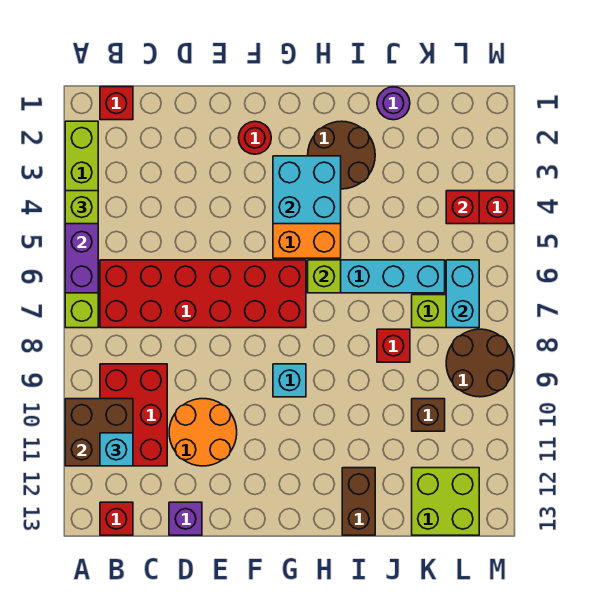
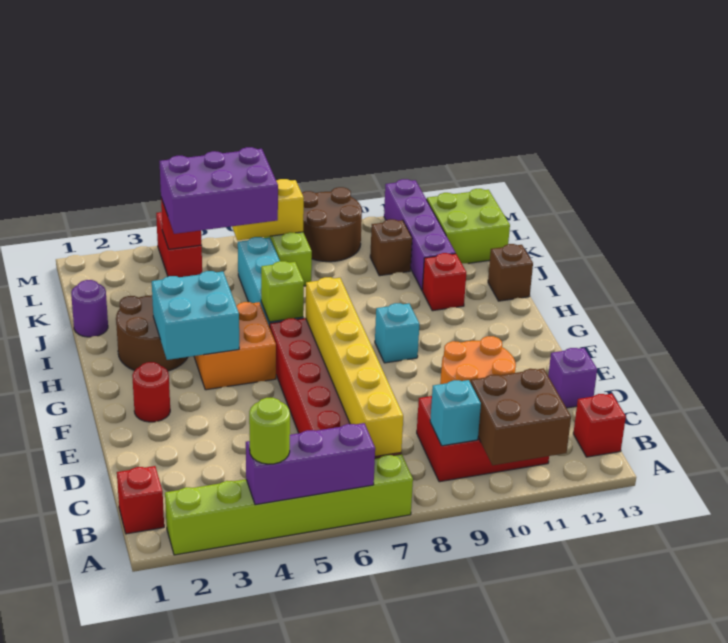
lime brick A4 level 3 -> lime round brick A4 level 3
none -> yellow brick B7:G7 level 2
cyan brick B11 level 3 -> cyan brick B9 level 2
brown brick I12:I13 level 1 -> brown brick I13 level 1
red brick J8 level 1 -> red brick I11 level 1
none -> purple brick J11:M11 level 1
none -> purple brick K4:L6 level 3
cyan brick L6:L7 level 2 -> yellow brick L6:L7 level 2

